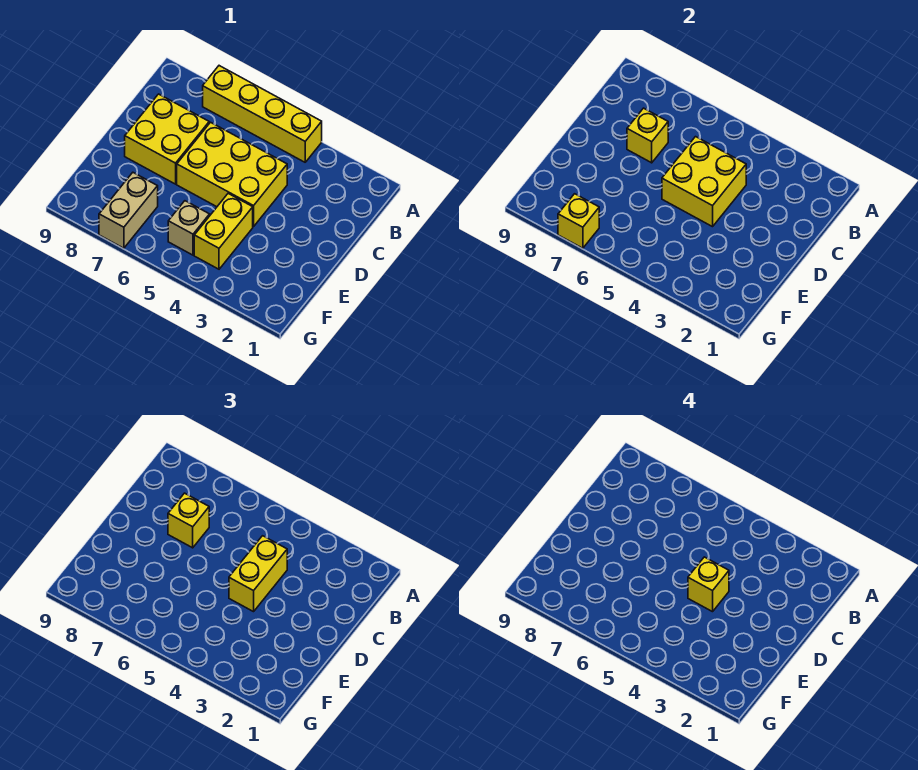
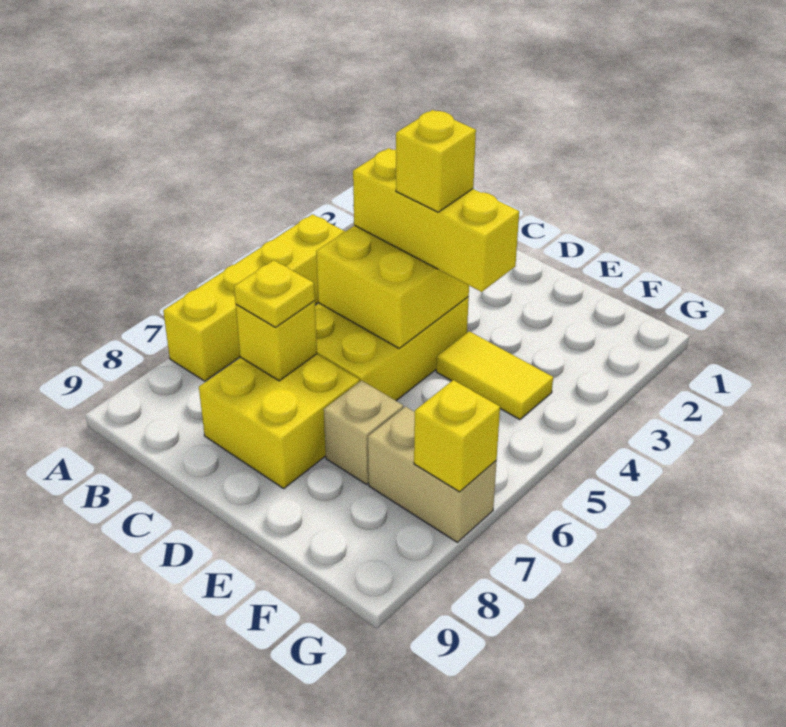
yellow brick C4:D4 level 3 -> yellow brick C4:E4 level 3
yellow brick C7 level 3 -> yellow plate C7 level 3
yellow brick E4:F4 level 1 -> yellow tile E4:F4 level 1
tan brick F5 level 1 -> tan brick E7 level 1

